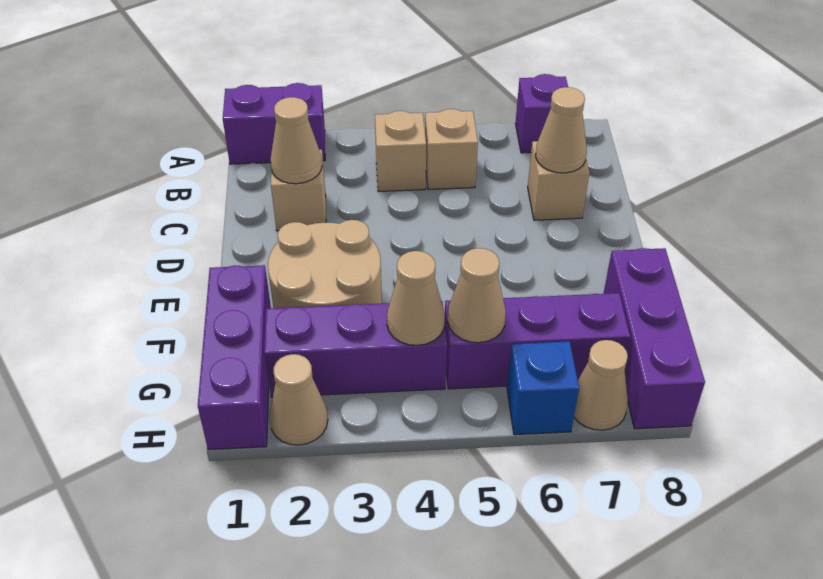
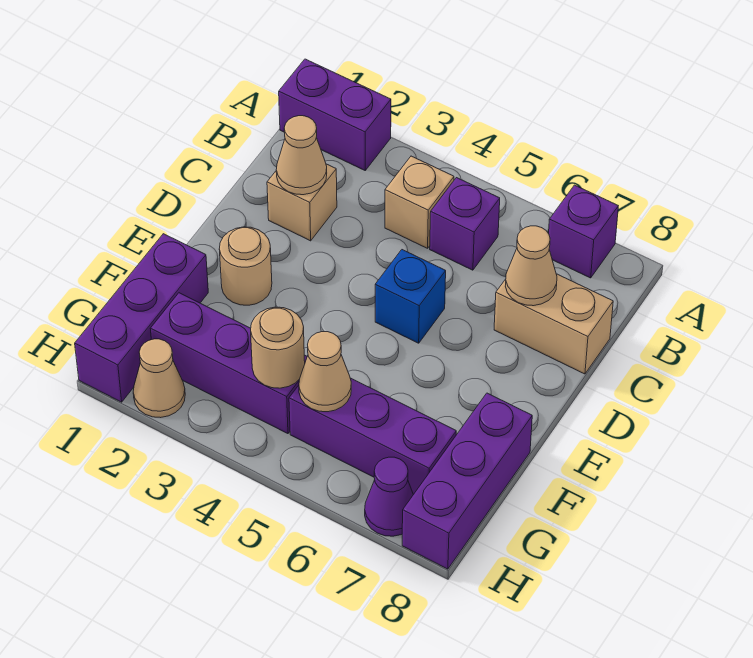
tan brick B5 level 1 -> purple brick B5 level 1
tan brick C7 level 1 -> tan brick C7:C8 level 1
tan round brick E2:F3 level 1 -> tan round brick E2 level 1
tan cone G4 level 2 -> tan round brick G4 level 2
blue brick H6 level 1 -> blue brick D5 level 1
tan cone H7 level 1 -> purple cone H7 level 1

